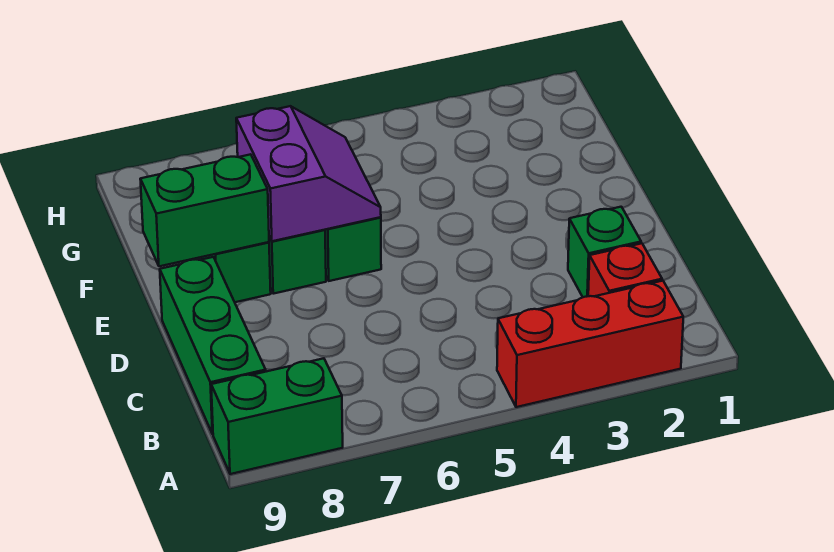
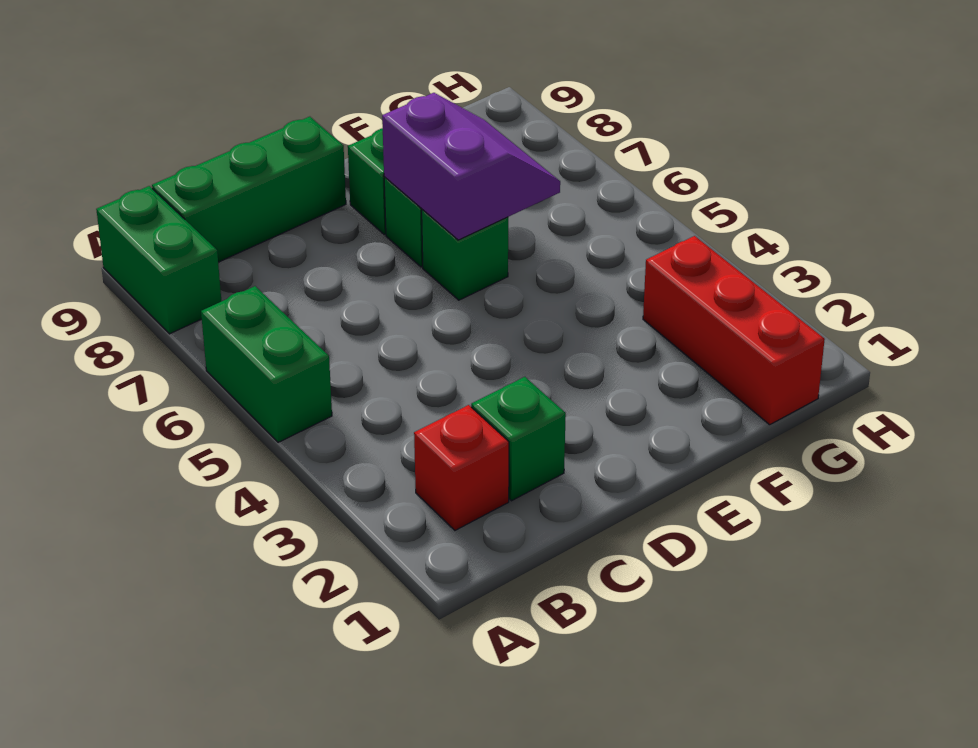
red brick A2:A4 level 1 -> red brick G1:G3 level 1
purple slope E6:F7 level 2 top 7 -> purple slope E6:F7 level 2 top E
green brick E8:E9 level 2 -> green brick A5:A6 level 1

